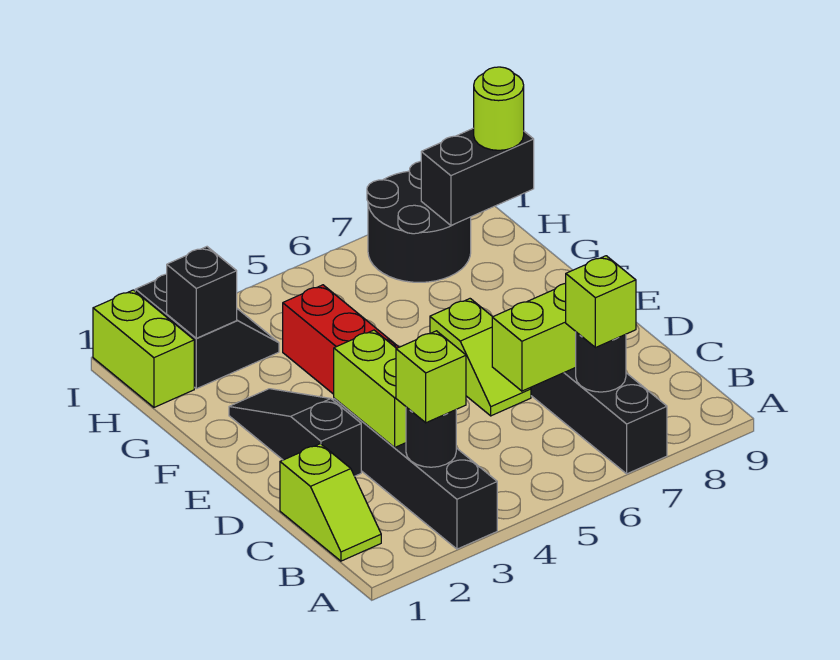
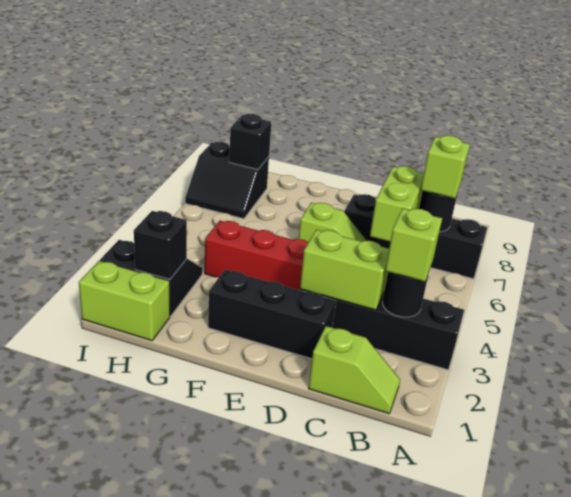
black slope D2:F2 level 1 top D -> black brick D2:F2 level 1
black round brick H7:I8 level 1 -> black slope H7:I8 level 1 top 8
black brick H8:H9 level 2 -> black brick H8 level 2
lime round brick H9 level 3 -> none

